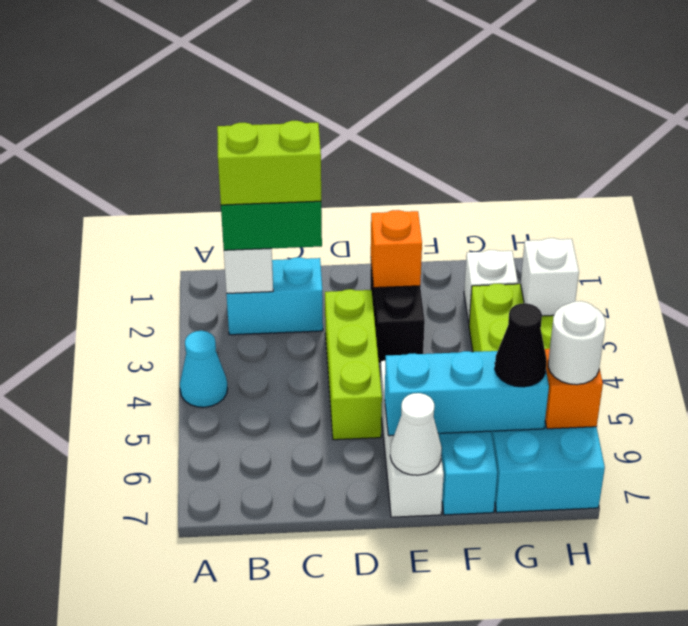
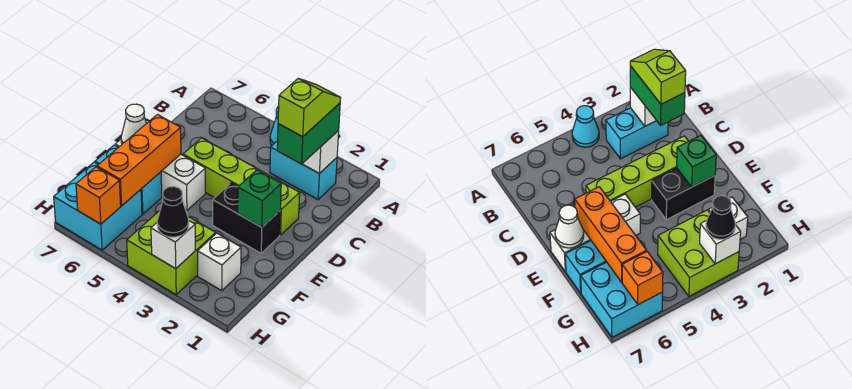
cyan brick B2:C2 level 1 -> cyan brick B2:B3 level 1
lime brick B2:C2 level 4 -> lime slope B2:C2 level 4 top C
lime brick D3:D5 level 1 -> lime brick D2:D5 level 1
orange brick E2 level 2 -> green brick E2 level 2
cyan brick E6:G6 level 2 -> orange brick E6:G6 level 2
black cone G6 level 3 -> black cone H3 level 3
white round brick H6 level 3 -> none

